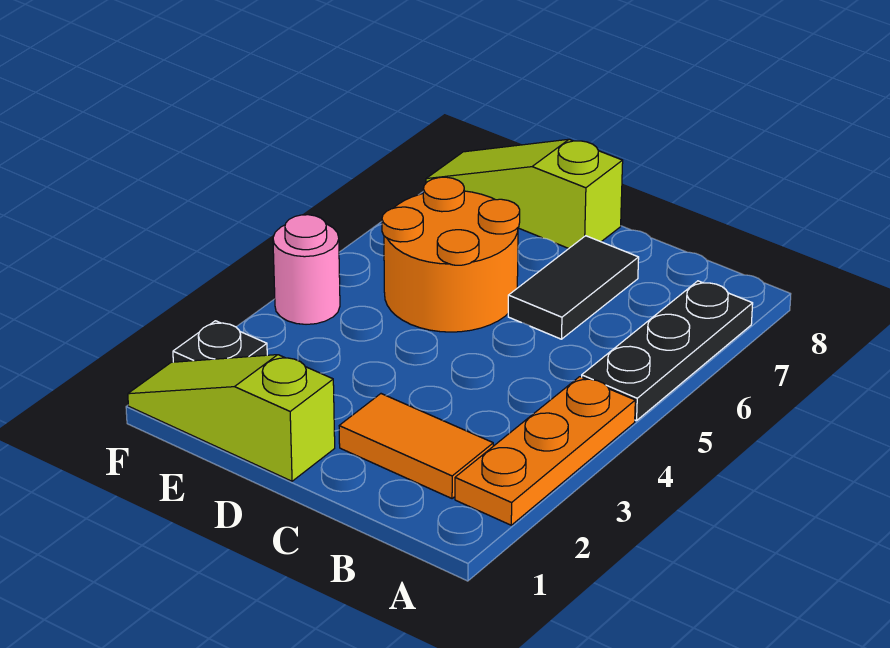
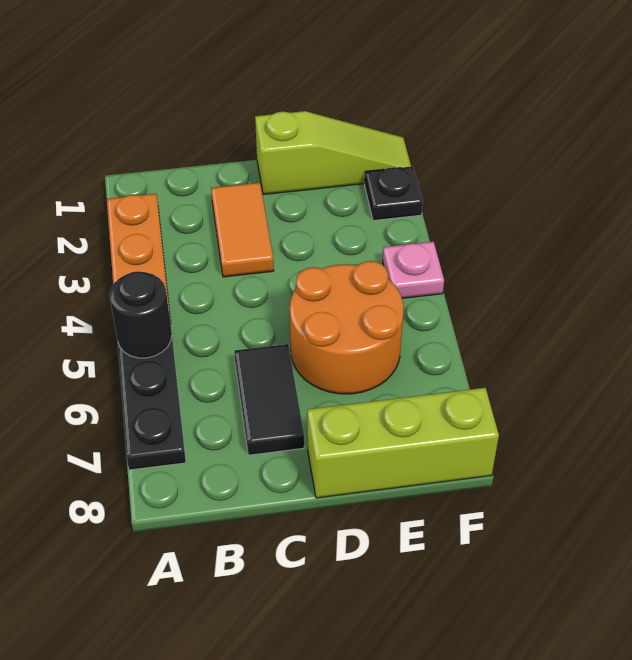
none -> black round brick A5 level 2
orange tile B2:C2 level 1 -> orange tile C2:C3 level 1
lime slope D8:F8 level 1 top D -> lime brick D8:F8 level 1
pink round brick F4 level 1 -> pink plate F4 level 1

